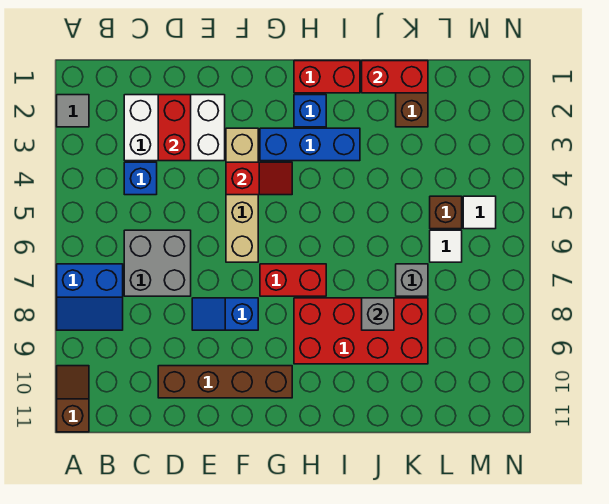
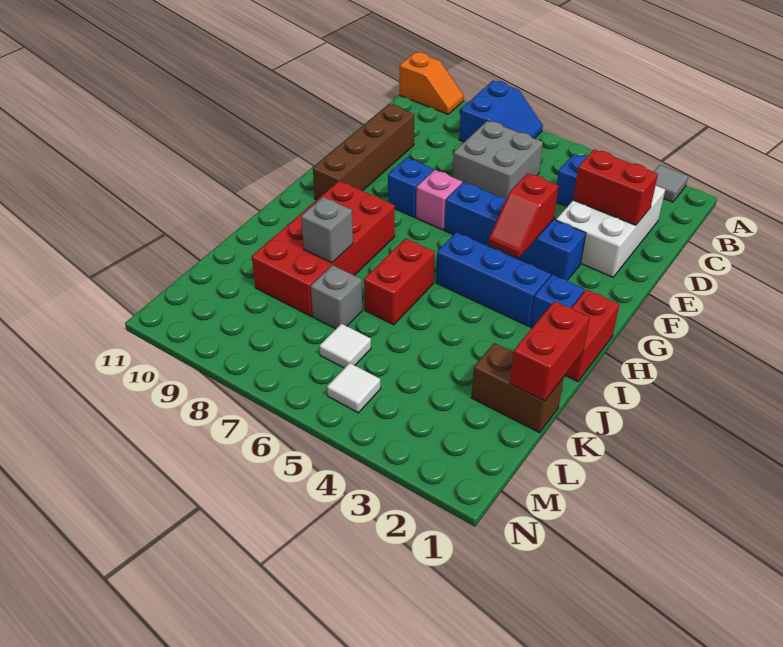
blue slope A7:B8 level 1 top 7 -> blue slope A7:B8 level 1 top 8
brown slope A10:A11 level 1 top 11 -> orange slope A10:A11 level 1 top 11
tan brick F3:F6 level 1 -> blue brick F3:F6 level 1
none -> pink brick F7 level 1
blue brick G3:I3 level 1 -> blue brick H3:H5 level 1
red brick G7:H7 level 1 -> red brick I6:J6 level 1
brown brick L5 level 1 -> none

